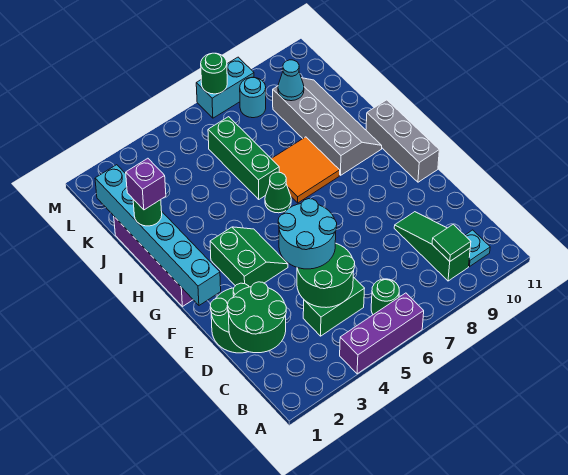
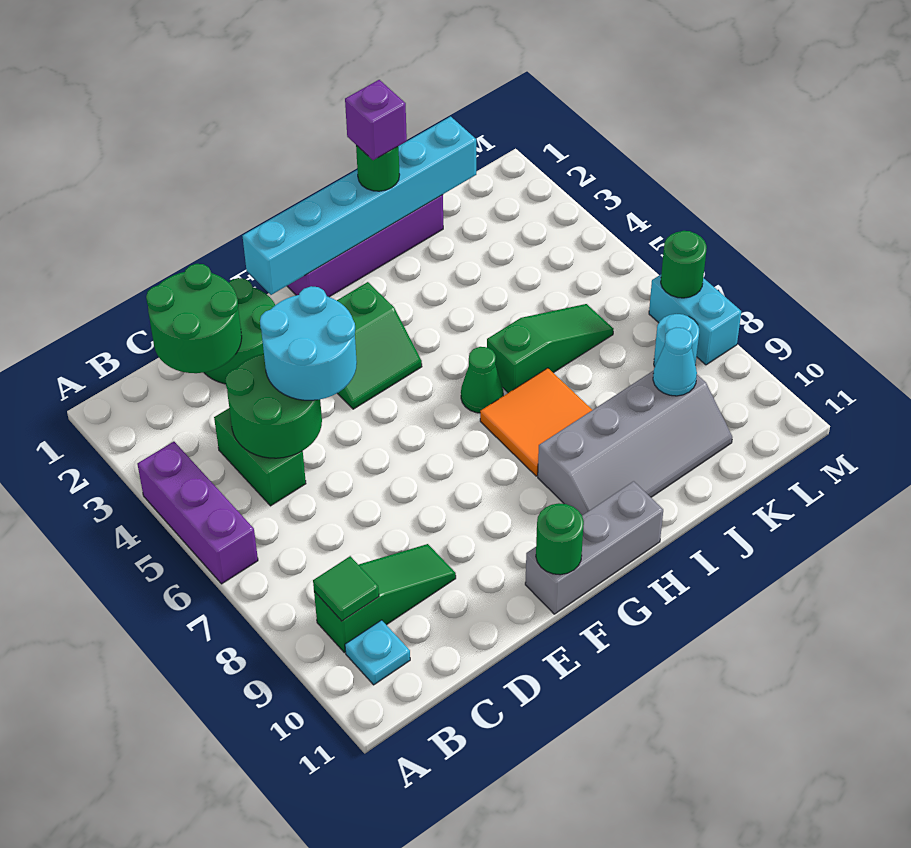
green round brick B6 level 1 -> green round brick F11 level 2
green brick I6:K6 level 1 -> green slope I6:K6 level 1 top I

